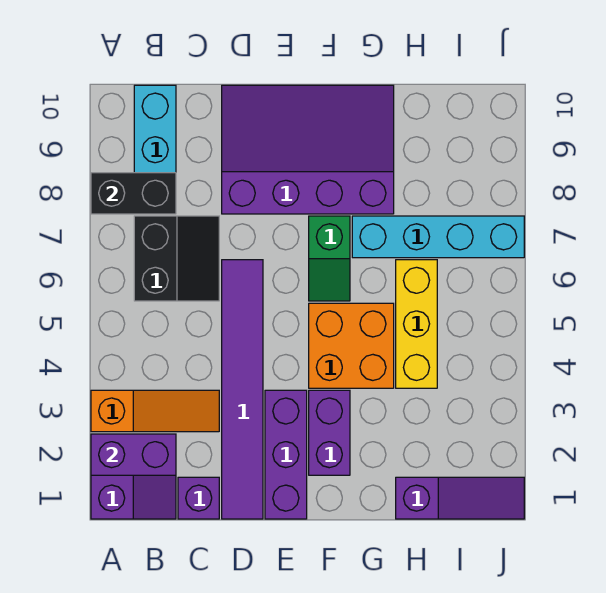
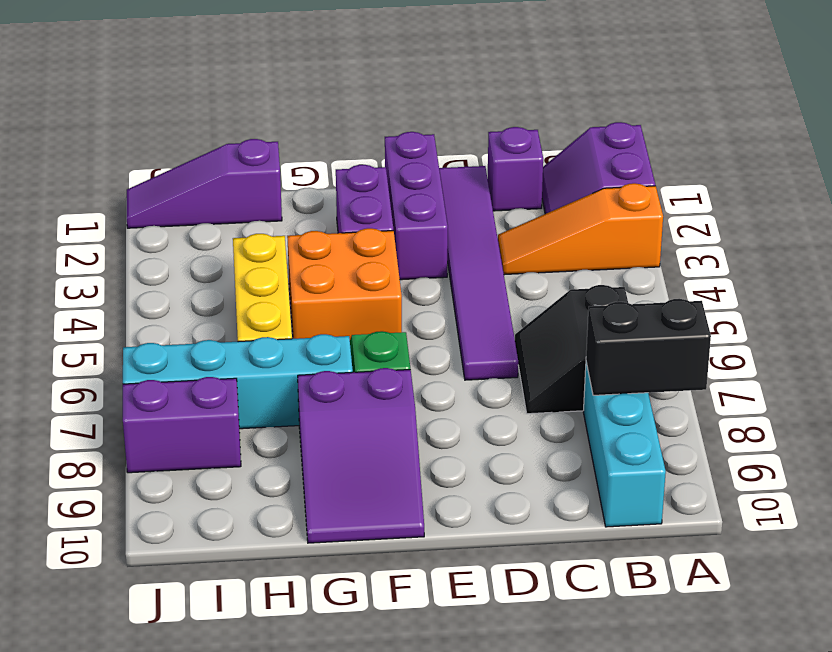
purple brick A2:B2 level 2 -> purple brick I8:J8 level 1
purple slope D8:G10 level 1 top 8 -> purple slope F8:G10 level 1 top 8

